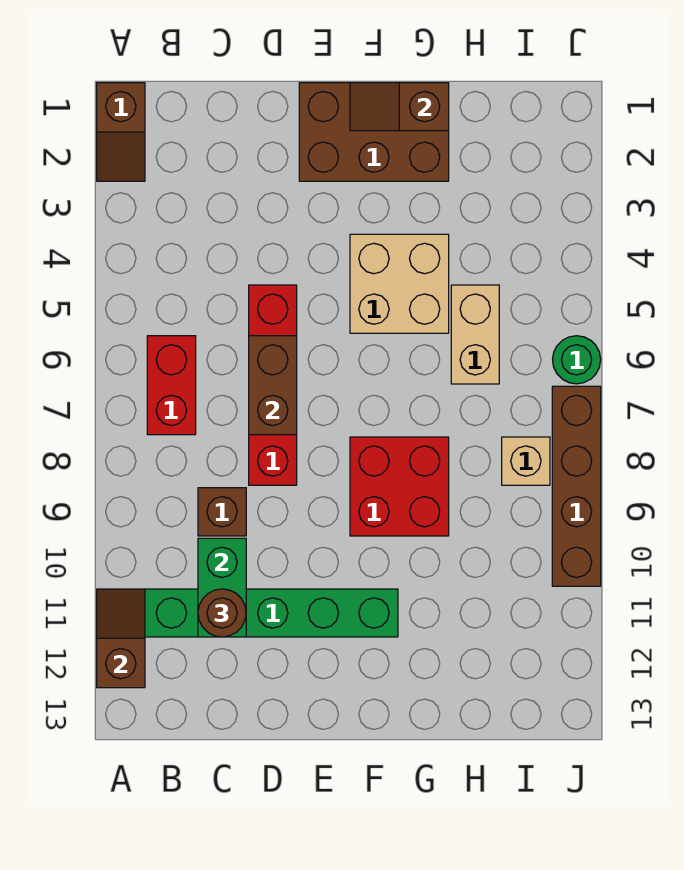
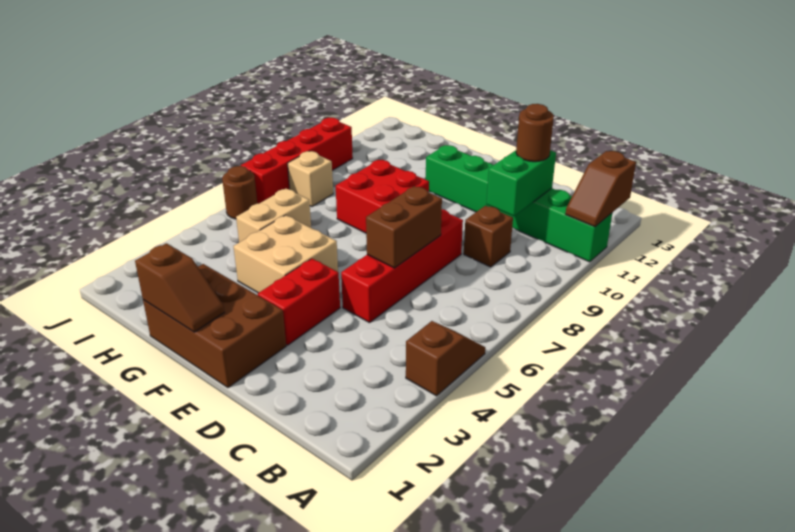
brown slope A1:A2 level 1 top 1 -> brown slope A4:A5 level 1 top 4
red brick B6:B7 level 1 -> red brick E3:E4 level 1
green round brick J6 level 1 -> brown round brick J6 level 1
brown brick J7:J10 level 1 -> red brick J7:J10 level 1

